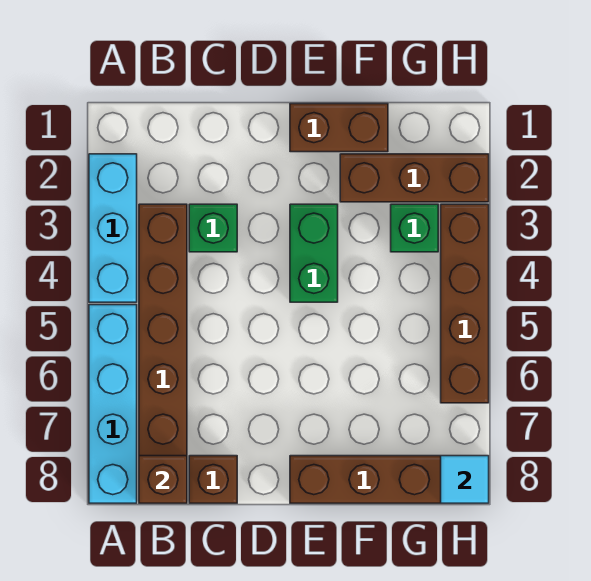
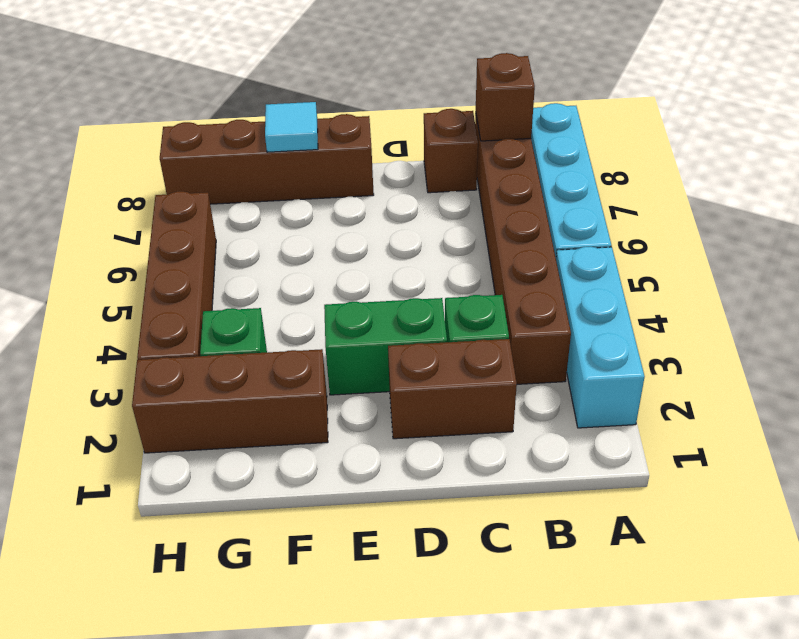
brown brick E1:F1 level 1 -> brown brick C2:D2 level 1
green brick E3:E4 level 1 -> green brick D3:E3 level 1
cyan tile H8 level 2 -> cyan tile F8 level 2

